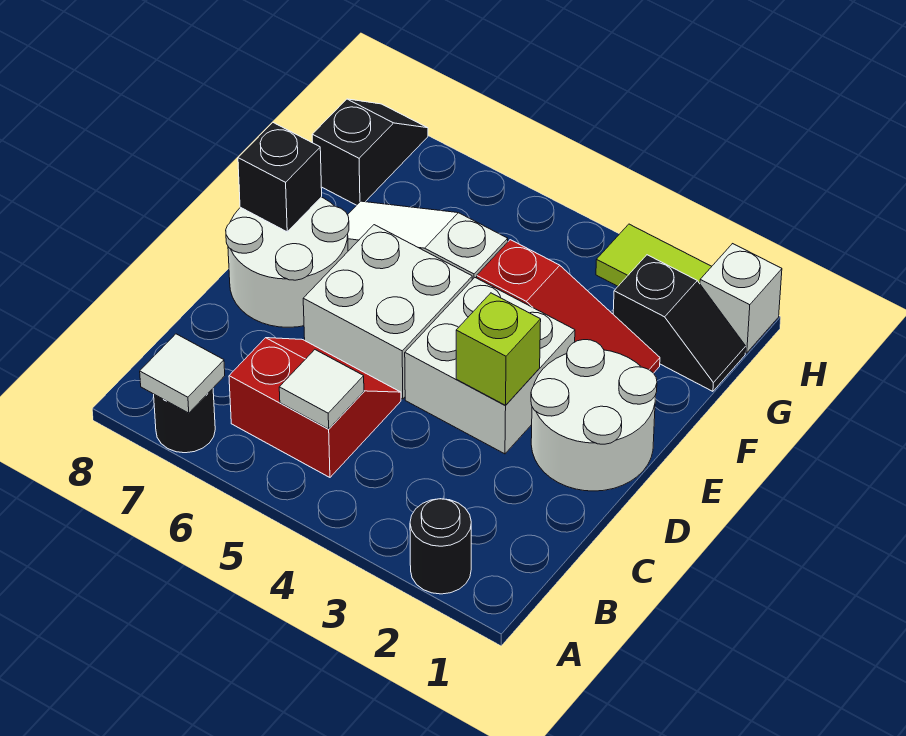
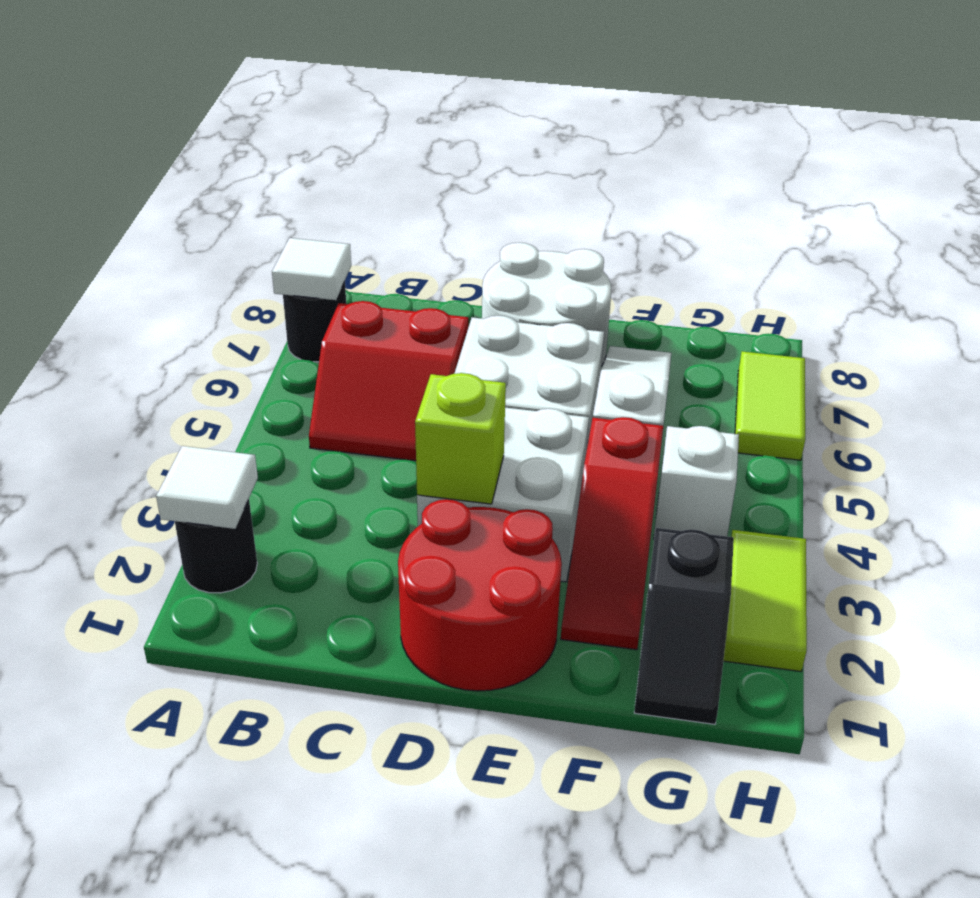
red slope B5:C6 level 1 top B -> red slope B5:C6 level 1 top 6
white tile B5 level 2 -> white tile A2 level 2
white round brick D1:E2 level 1 -> red round brick D1:E2 level 1
black brick E8 level 2 -> none
black slope G8:H8 level 1 top G -> none
white brick H1 level 1 -> white brick G4 level 1
none -> lime tile H6:H7 level 1

